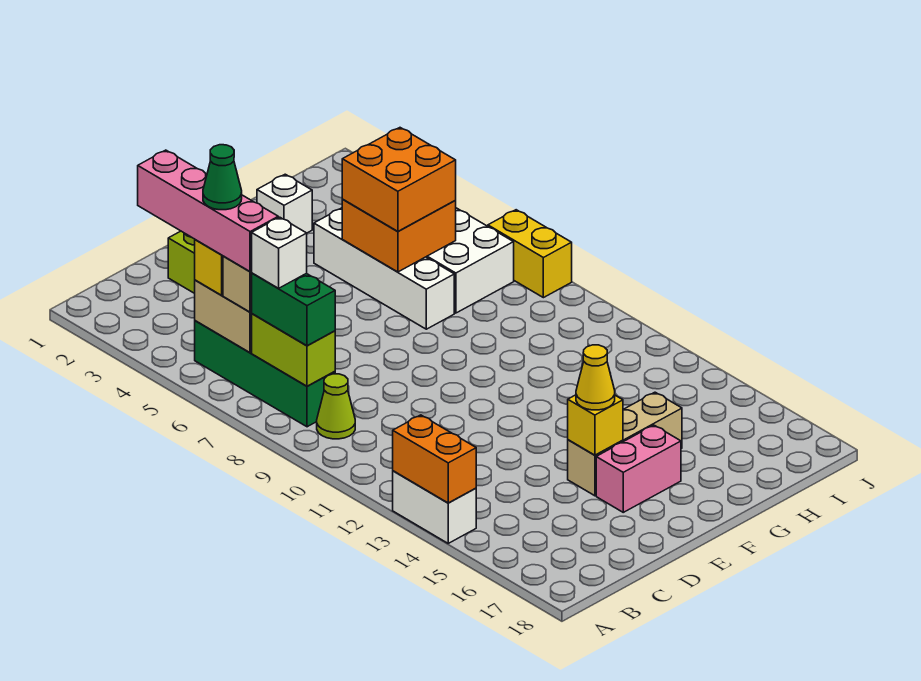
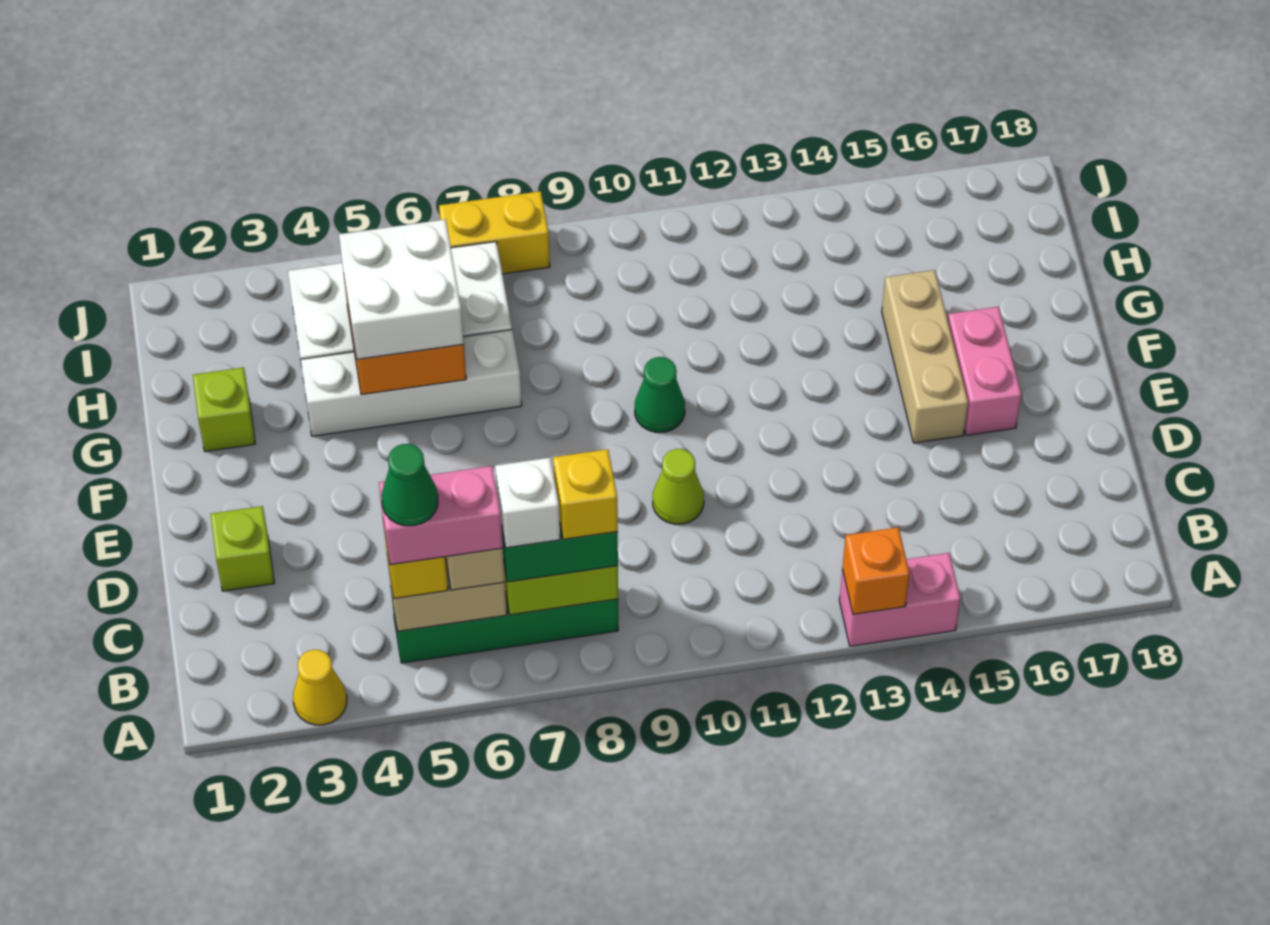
white brick A13:A14 level 1 -> pink brick A13:A14 level 1
orange brick A13:A14 level 2 -> orange brick A13 level 2
pink brick B3:B6 level 4 -> pink brick B5:B6 level 4
lime cone B9 level 1 -> lime cone D10 level 1
yellow brick E15 level 2 -> yellow brick B8 level 4
yellow cone E15 level 3 -> yellow cone A3 level 1
none -> green cone F10 level 1
white brick G2 level 1 -> lime brick G2 level 1
orange brick G5:H6 level 3 -> white brick G5:H6 level 3

